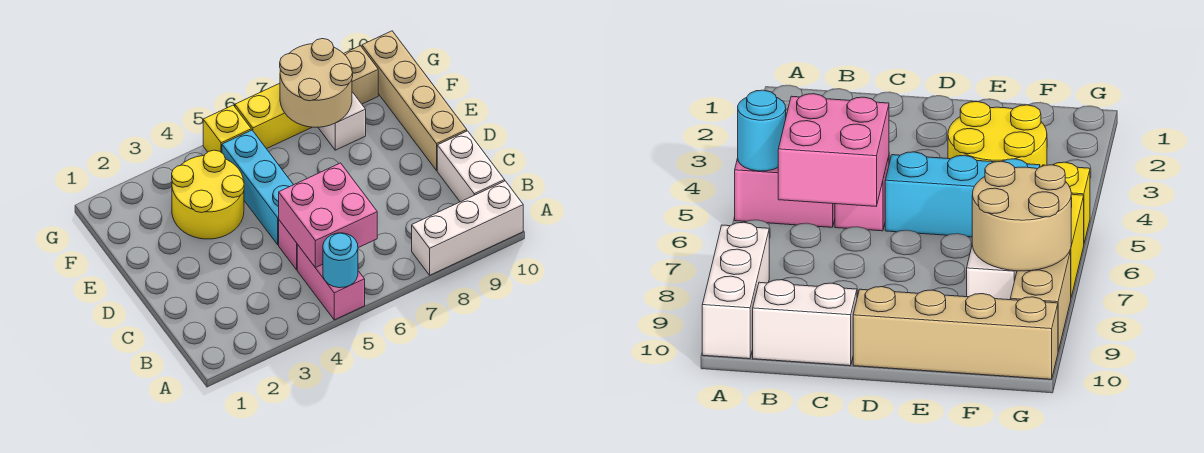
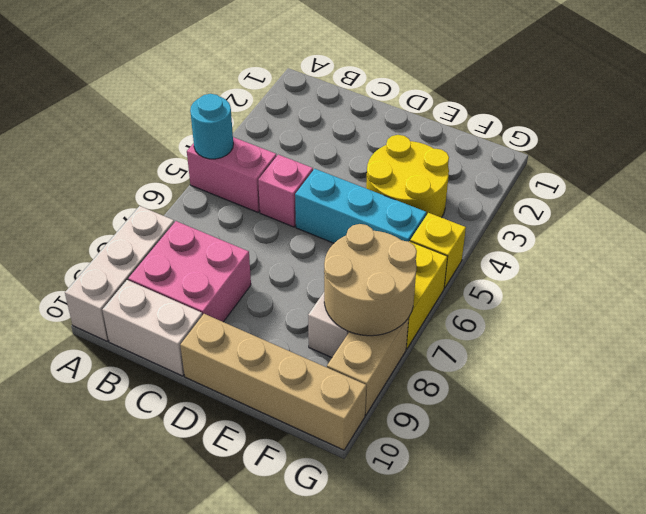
pink brick B5:C6 level 2 -> pink brick B8:C9 level 1

